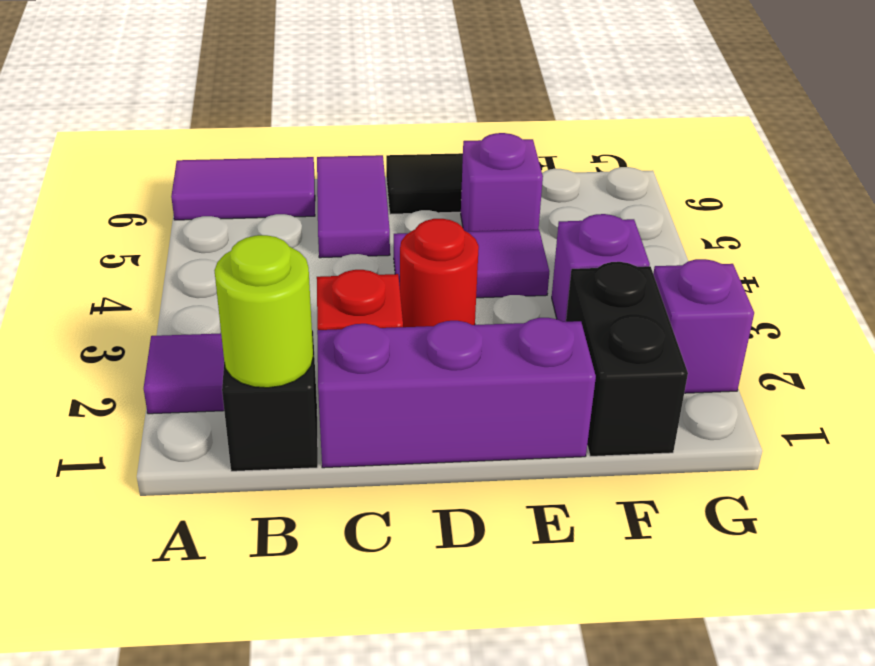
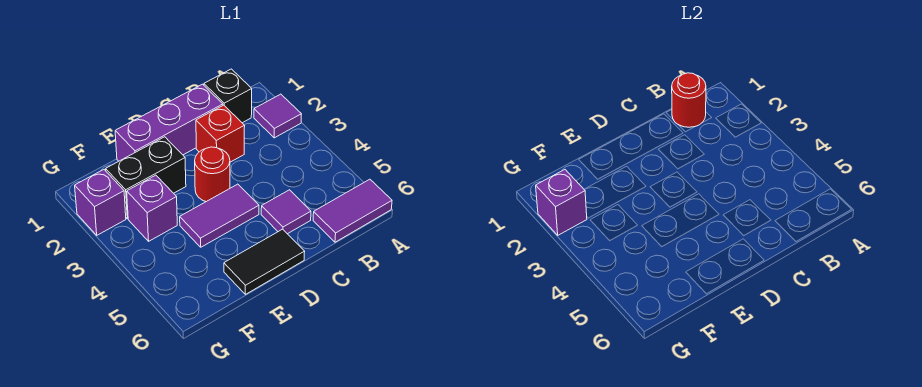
lime round brick B1 level 2 -> red round brick B1 level 2
purple tile C5:C6 level 1 -> purple tile C5 level 1
purple brick E5 level 1 -> purple brick G2 level 2
black brick F1:F2 level 1 -> black brick E2:F2 level 1

